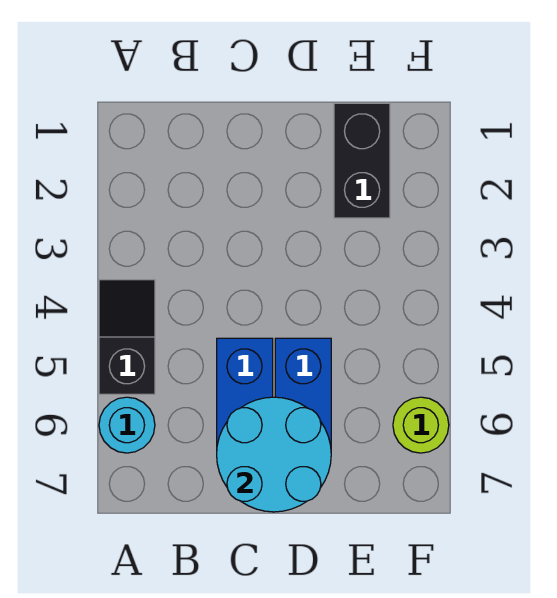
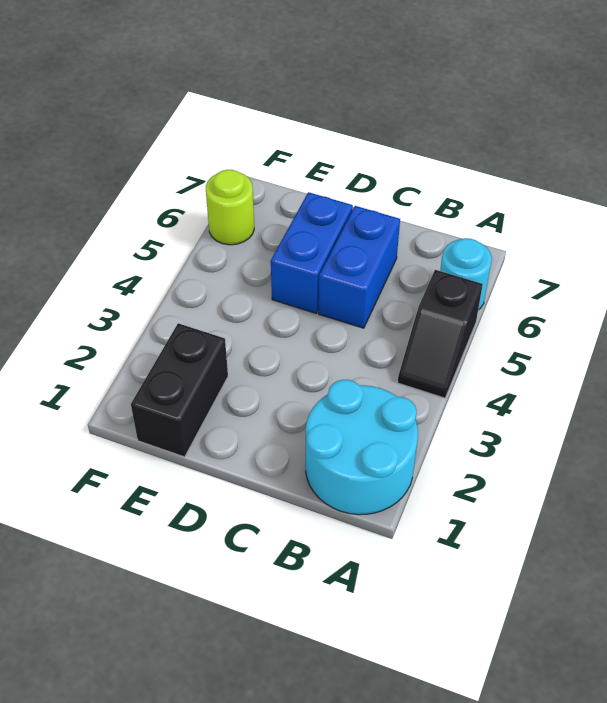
cyan round brick C6:D7 level 2 -> cyan round brick A1:B2 level 1

